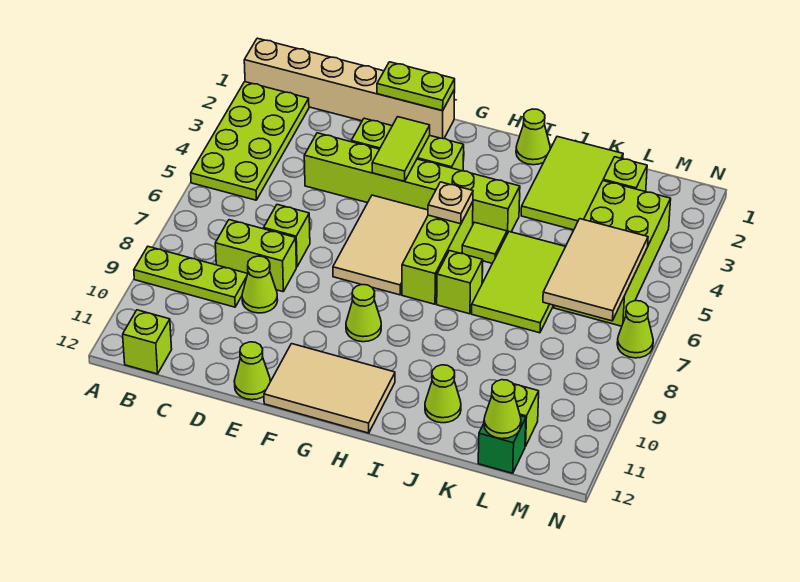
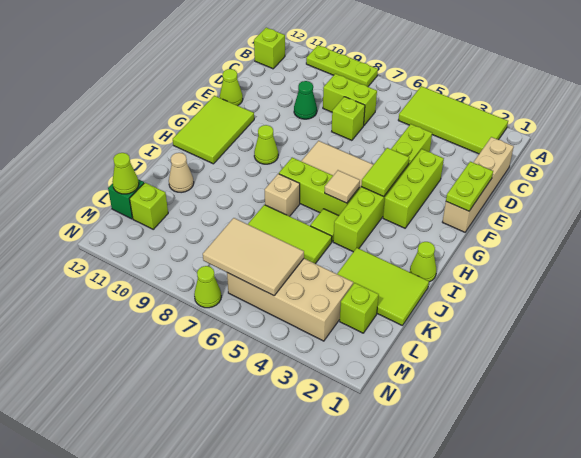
tan brick A1:F1 level 1 -> tan brick C1:F1 level 1
lime plate A2:B5 level 1 -> lime tile A2:B5 level 1
lime plate A9:C9 level 1 -> lime plate A8:A10 level 1
lime brick C8:D8 level 1 -> lime brick C7:C8 level 1
lime cone D9 level 1 -> green cone D9 level 1
lime tile F3:F4 level 2 -> lime tile F4:G4 level 2
tan tile F11:H12 level 1 -> lime tile F11:H12 level 1
tan plate H5 level 2 -> tan tile H5 level 2
lime brick I7 level 1 -> tan brick I7 level 1
lime cone J11 level 1 -> tan cone J11 level 1
lime brick L3:M6 level 1 -> tan brick L3:M6 level 1

